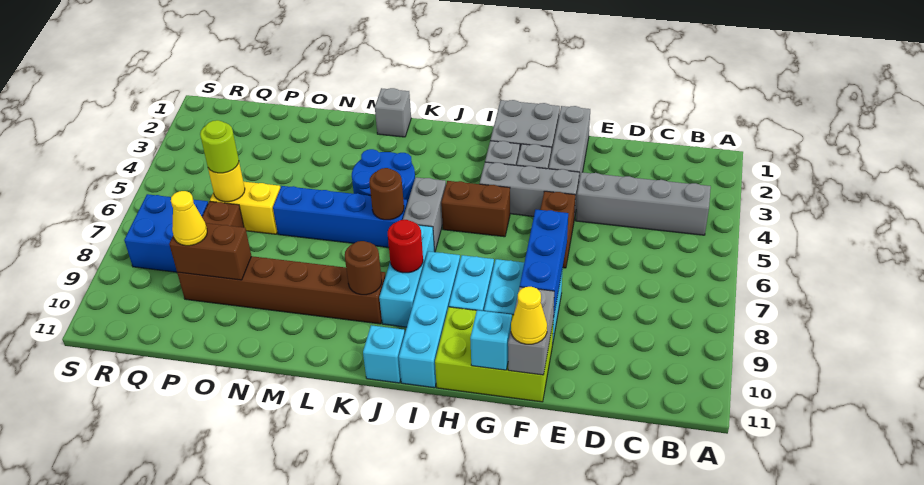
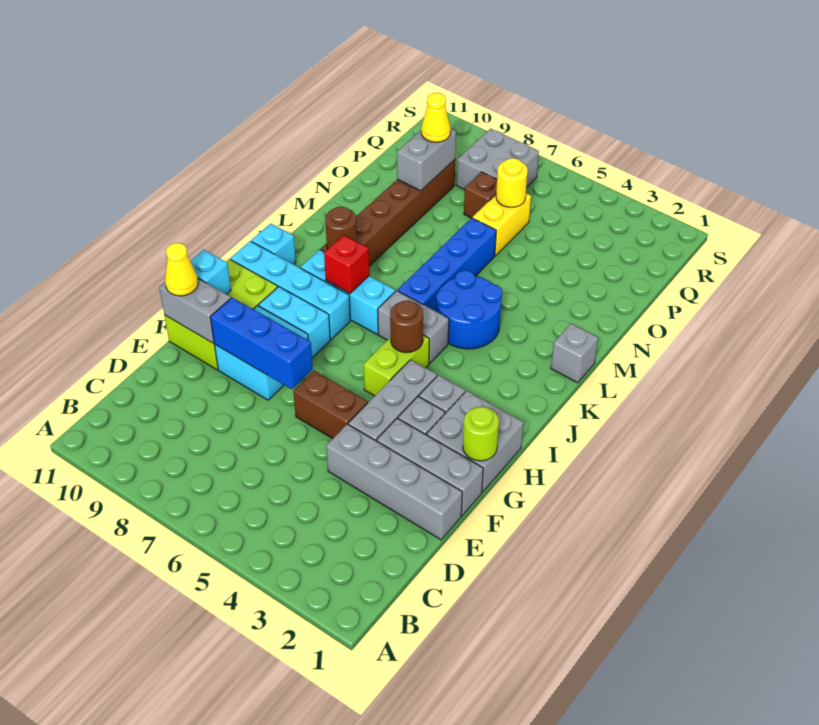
grey brick B4:E4 level 1 -> grey brick E1:E4 level 1
brown brick H5:I5 level 1 -> lime brick H5:I5 level 1
red round brick J8 level 2 -> red brick J8 level 2
brown round brick K6 level 2 -> brown round brick I5 level 2
brown brick O9:P9 level 2 -> grey brick O9:P9 level 2
lime round brick P6 level 3 -> lime round brick G1 level 2
blue brick Q7:R8 level 1 -> grey brick Q7:R8 level 1

